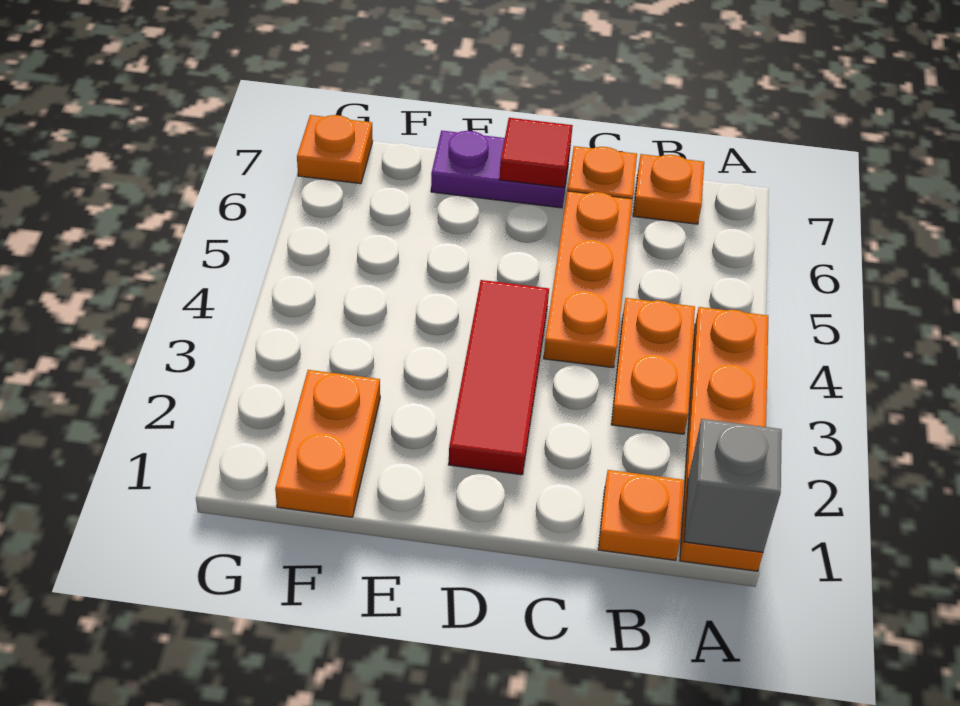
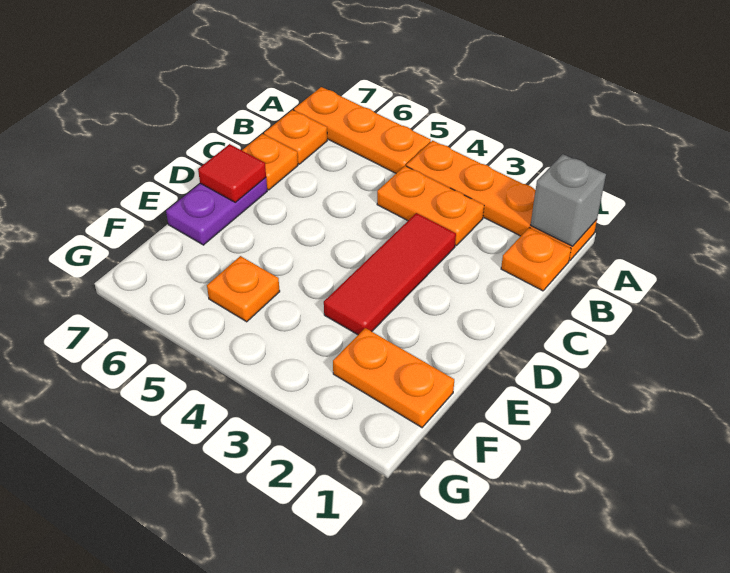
orange plate C4:C6 level 1 -> orange plate A5:A7 level 1
red tile D2:D4 level 1 -> red tile C3:E3 level 1
orange plate G7 level 1 -> orange plate F5 level 1

